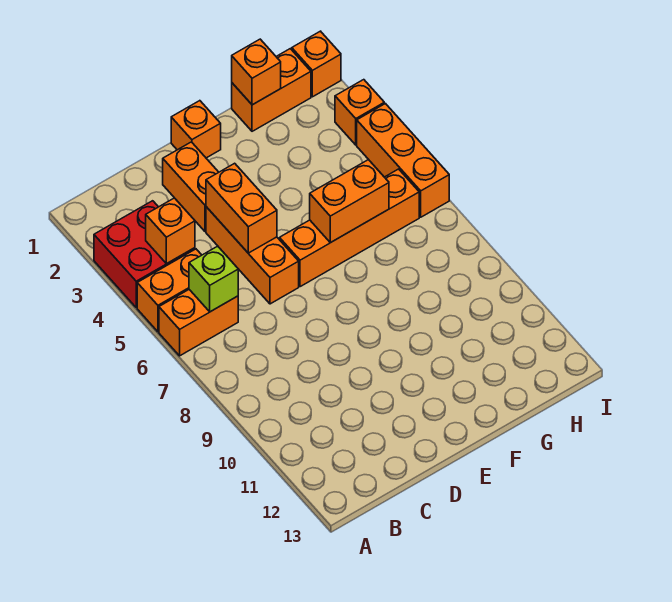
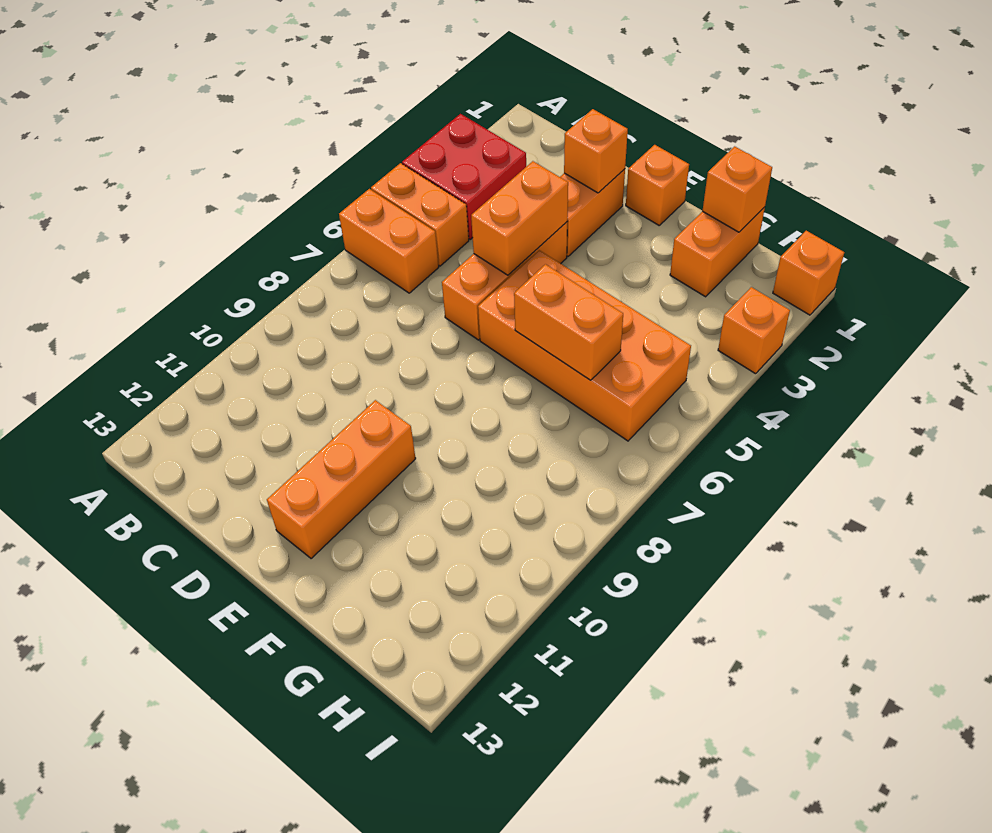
orange brick B4 level 2 -> orange brick D2 level 2
lime brick B6 level 2 -> none
orange brick E6:H6 level 1 -> orange brick E5:H6 level 1
orange brick G1:H1 level 1 -> orange brick G1:G2 level 1
orange brick I4:I6 level 1 -> orange brick E10:E12 level 1

